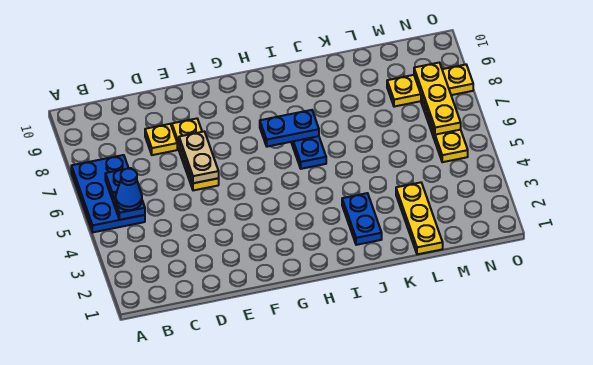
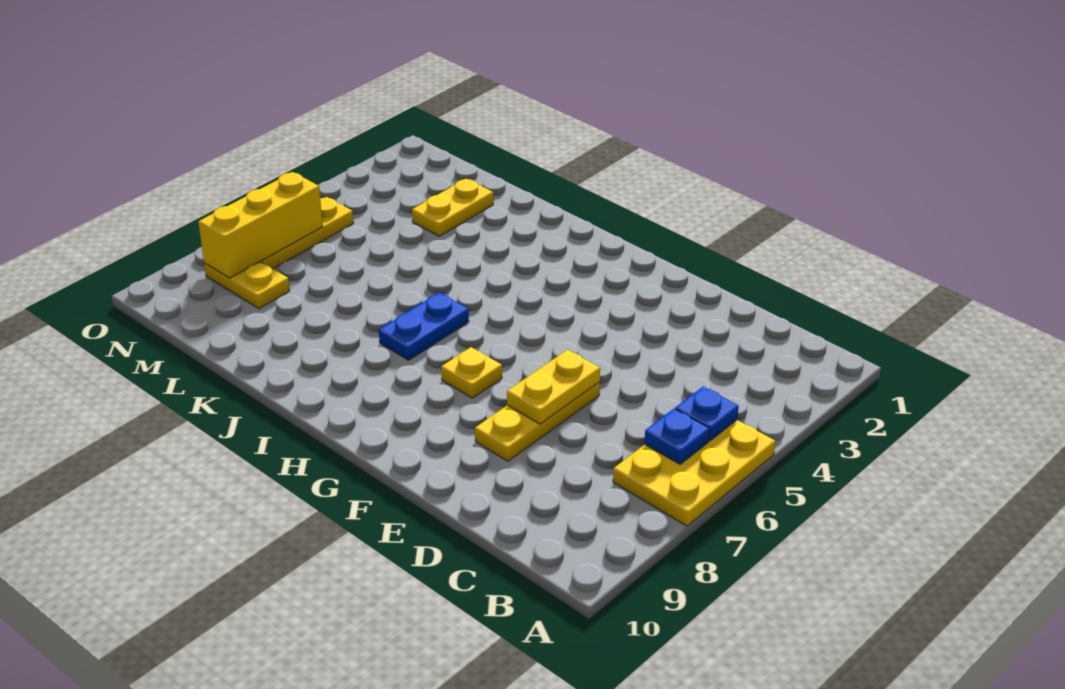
blue plate A5:B7 level 1 -> yellow plate A5:B7 level 1
blue cone B5 level 3 -> none
yellow plate D8 level 1 -> yellow plate G7 level 1
tan plate E6:E7 level 2 -> yellow plate E6:E7 level 2
blue plate H7:I7 level 2 -> none
blue plate J2:J3 level 1 -> none
yellow plate L1:L3 level 1 -> yellow plate L2:L3 level 1
yellow plate M8:O8 level 1 -> yellow plate M8:N8 level 1
yellow plate N6:N8 level 2 -> yellow brick N6:N8 level 2

